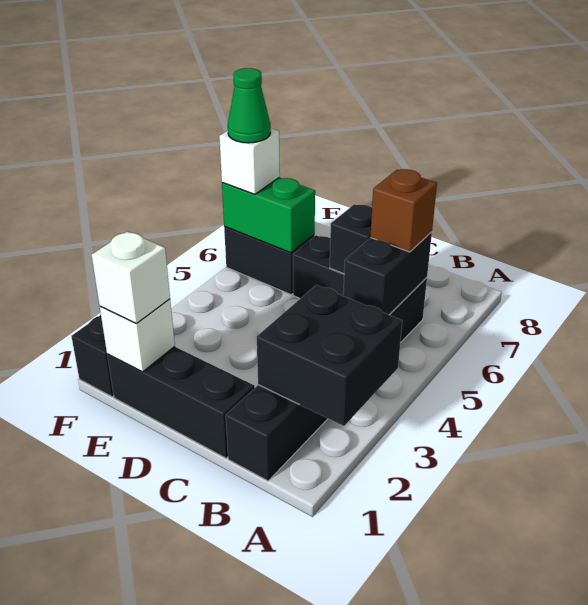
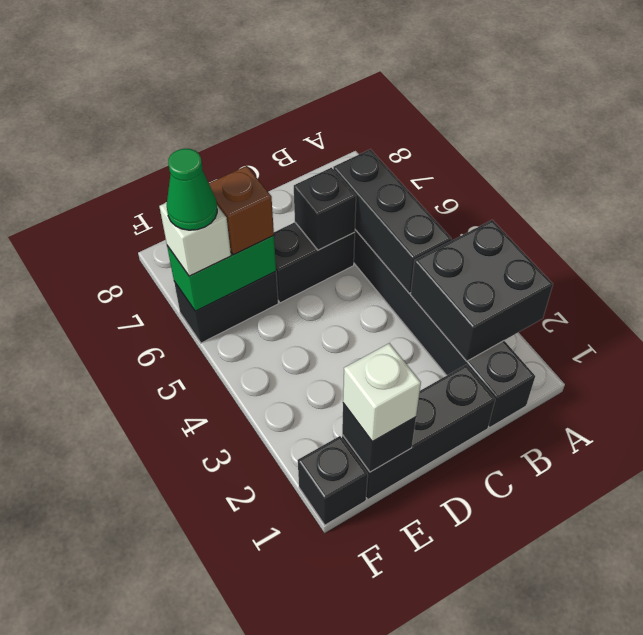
black brick B5:B6 level 2 -> black brick B4:B6 level 2
brown brick B6 level 3 -> brown brick E6 level 3
white brick E1 level 2 -> black brick E1 level 2

